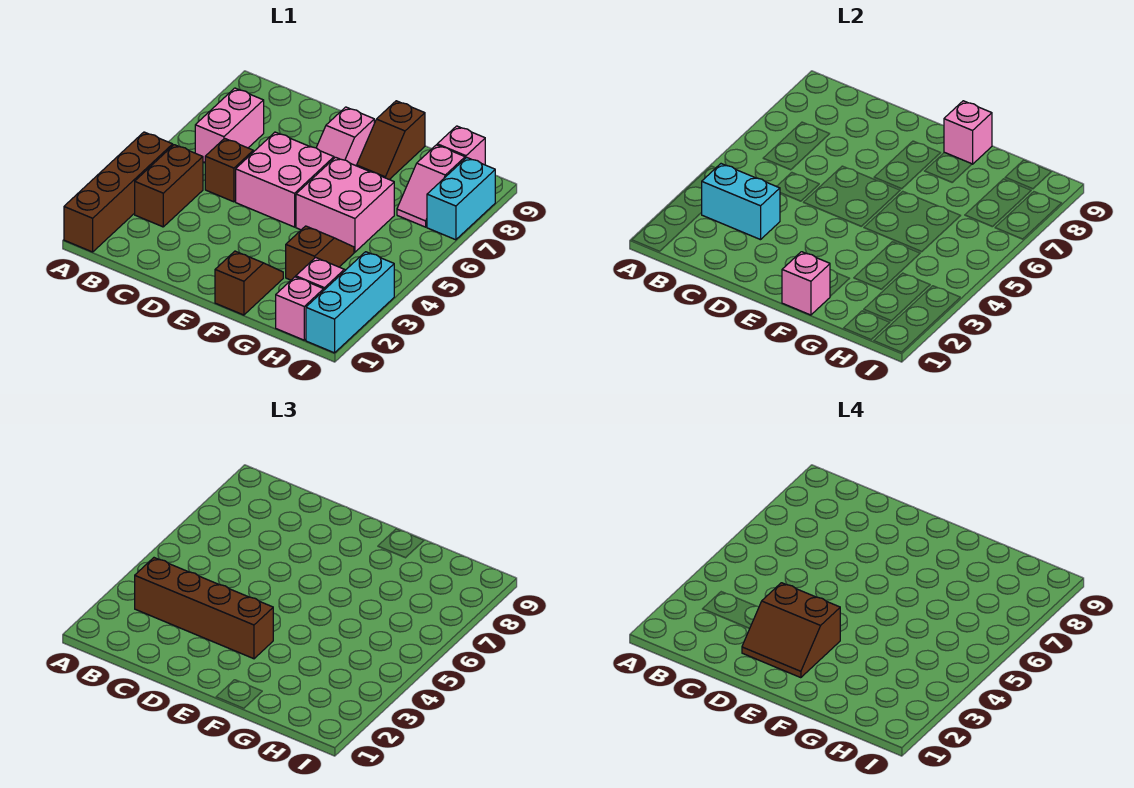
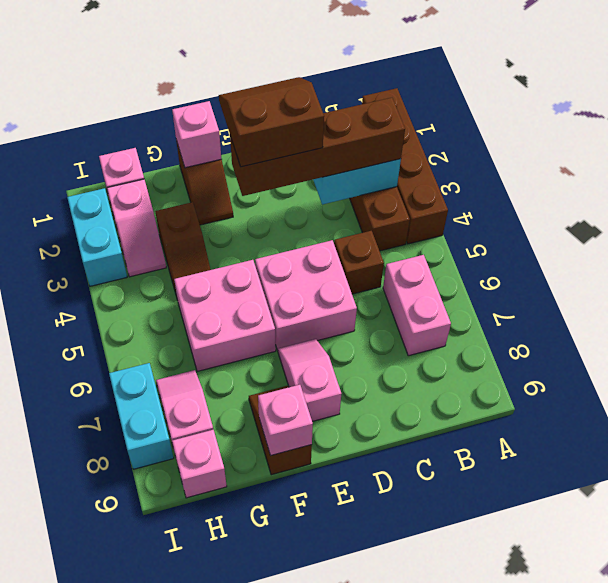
cyan brick I1:I3 level 1 -> cyan brick I2:I3 level 1

